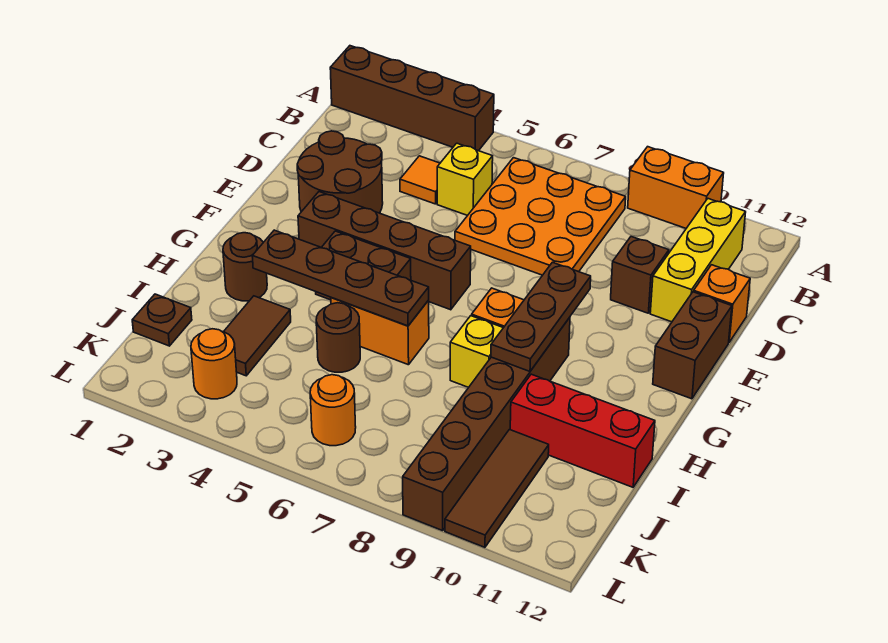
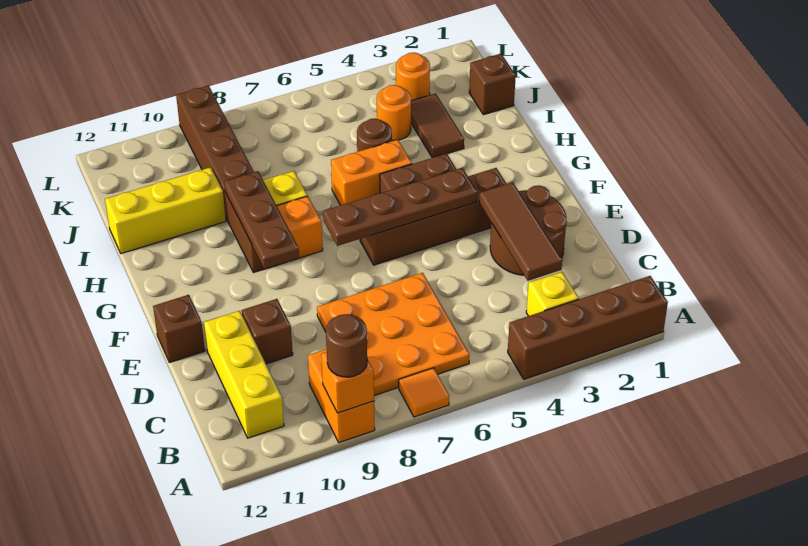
orange brick A9:A10 level 1 -> orange brick A9:B9 level 1
orange tile C4 level 1 -> orange tile A7 level 1
yellow brick C5 level 1 -> yellow brick B3 level 1
orange brick D12 level 1 -> orange brick A9 level 2
brown brick E12:F12 level 1 -> brown brick E12 level 1
brown round brick H2 level 1 -> brown round brick A9 level 3
brown plate H3:H6 level 2 -> brown plate F4:F7 level 2
red brick I10:I12 level 1 -> yellow brick I10:I12 level 1
brown plate J1 level 1 -> brown brick J1 level 1
brown tile J10:L10 level 1 -> brown tile C3:E3 level 2
orange round brick K6 level 1 -> orange round brick J4 level 1

